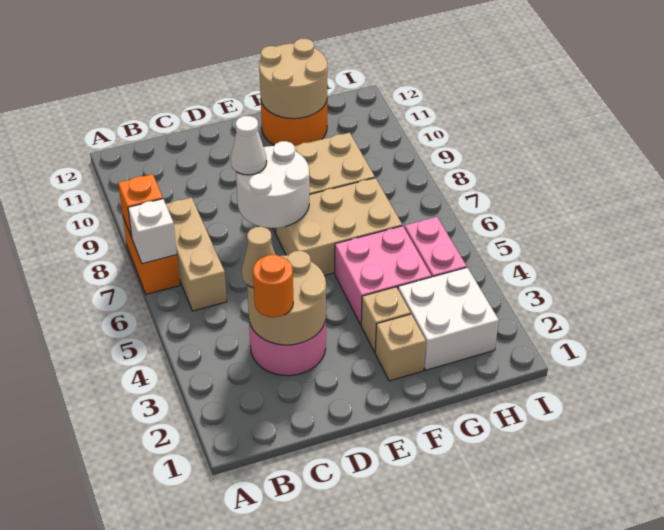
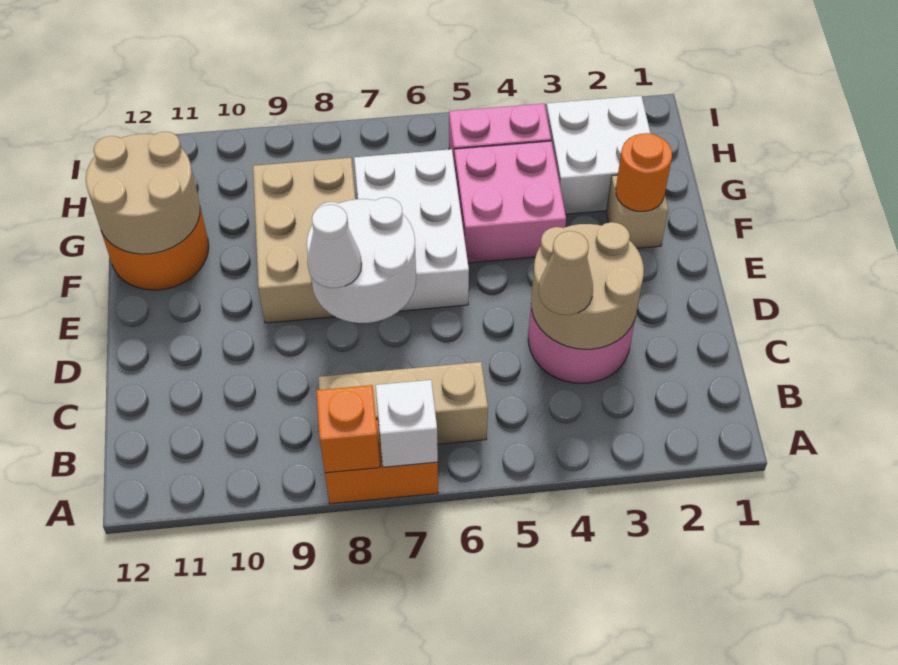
orange round brick C3 level 3 -> orange round brick F2 level 2
tan brick E6:G7 level 1 -> white brick E6:G7 level 1
tan brick F3 level 1 -> none

